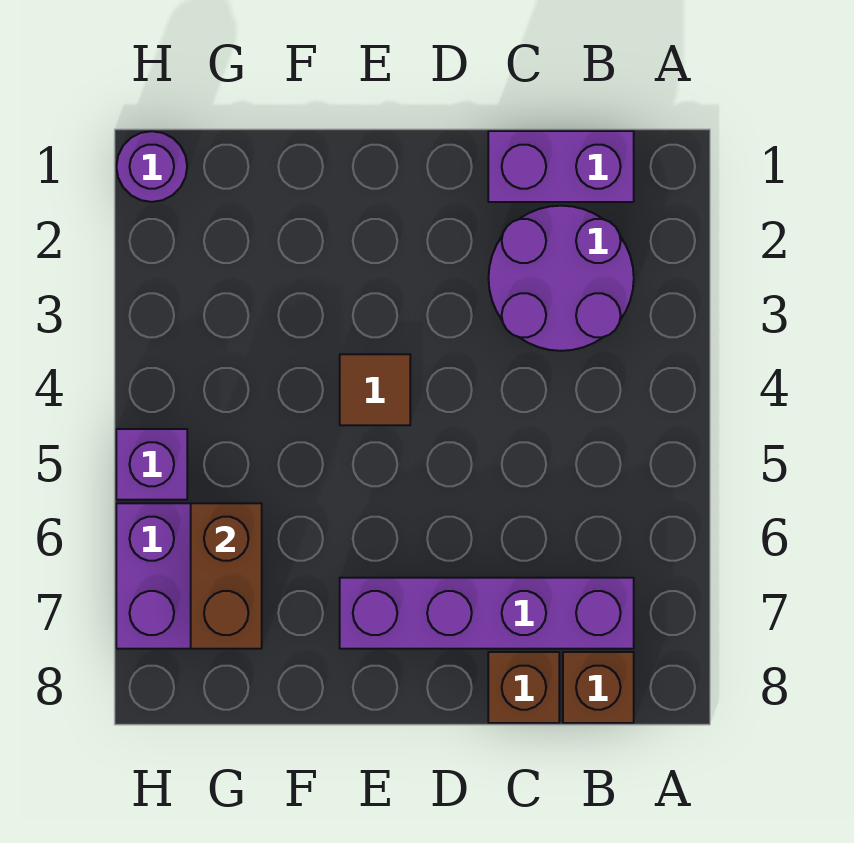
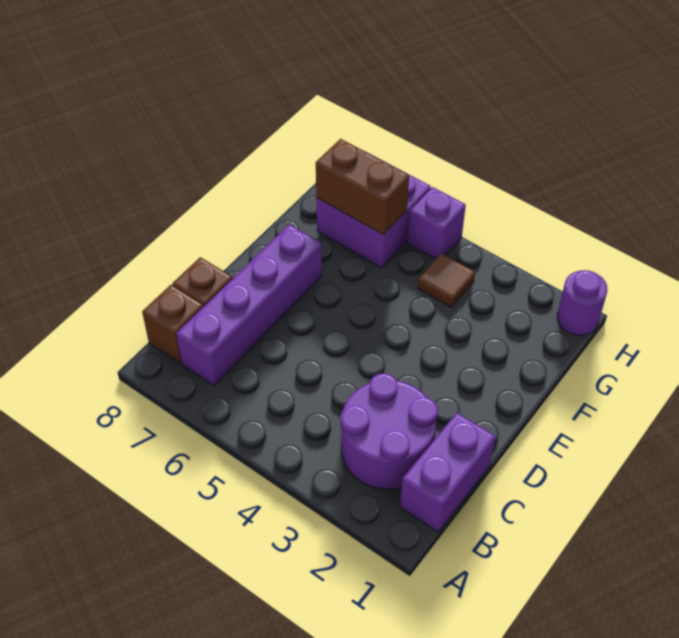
brown tile E4 level 1 -> brown tile G4 level 1

